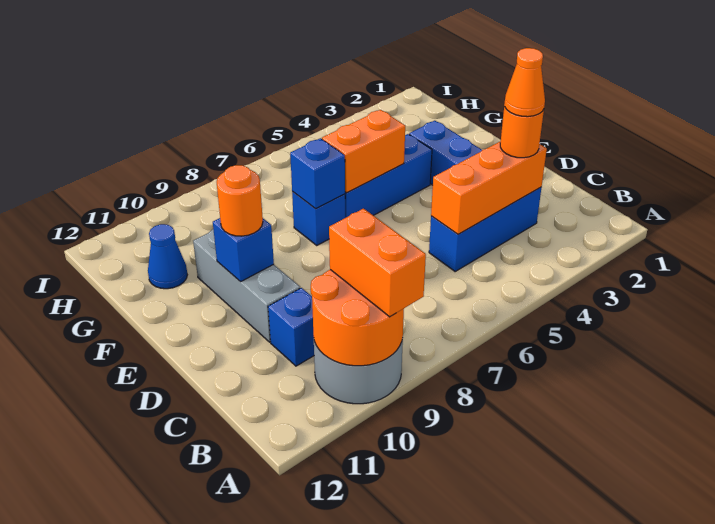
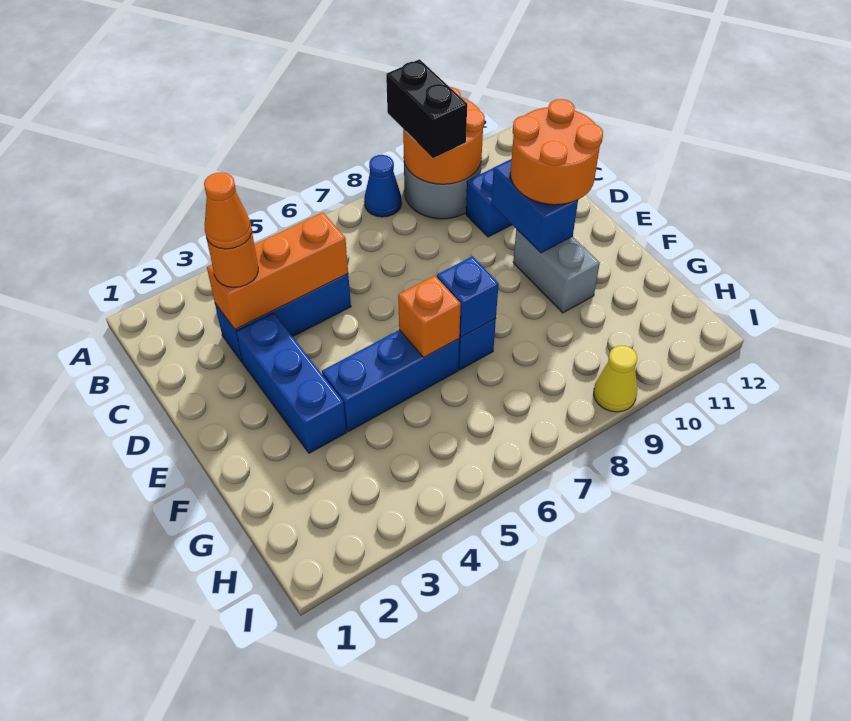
orange brick A9:B9 level 3 -> black brick A9:B9 level 3
grey brick D10:F10 level 1 -> grey brick E10:F10 level 1
blue brick E10 level 2 -> blue brick D10:E10 level 2
orange round brick E10 level 3 -> orange round brick D10:E11 level 3
orange brick F5:F6 level 2 -> orange brick F6 level 2
blue cone G11 level 1 -> blue cone A8 level 1
none -> yellow cone I9 level 1

